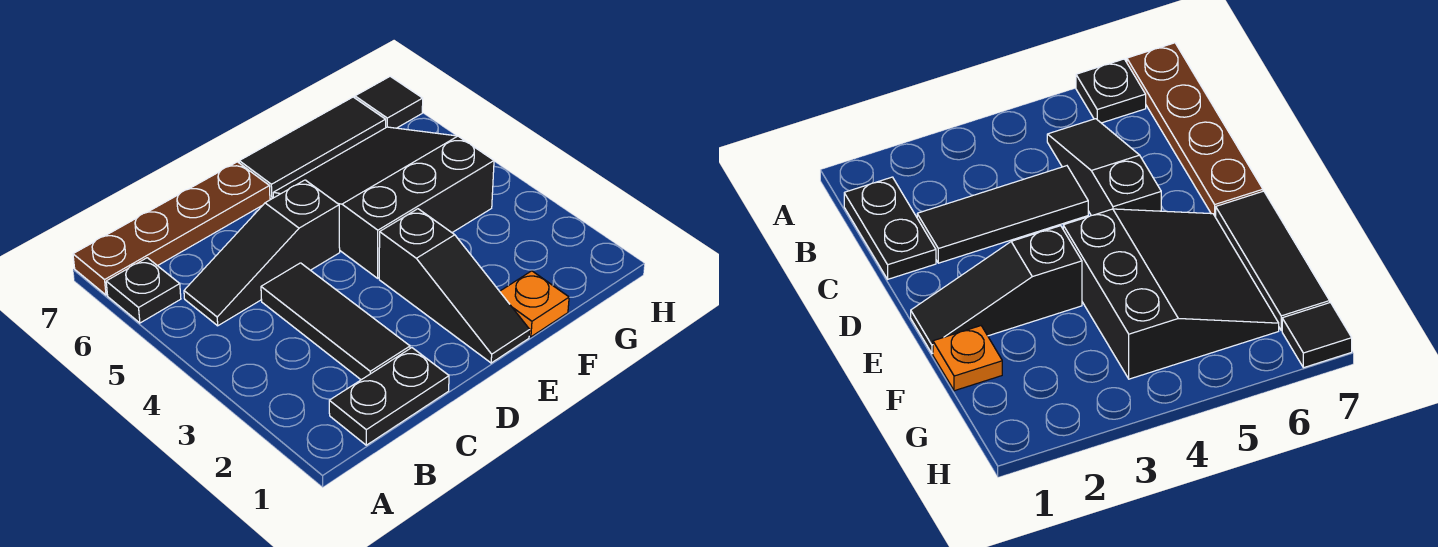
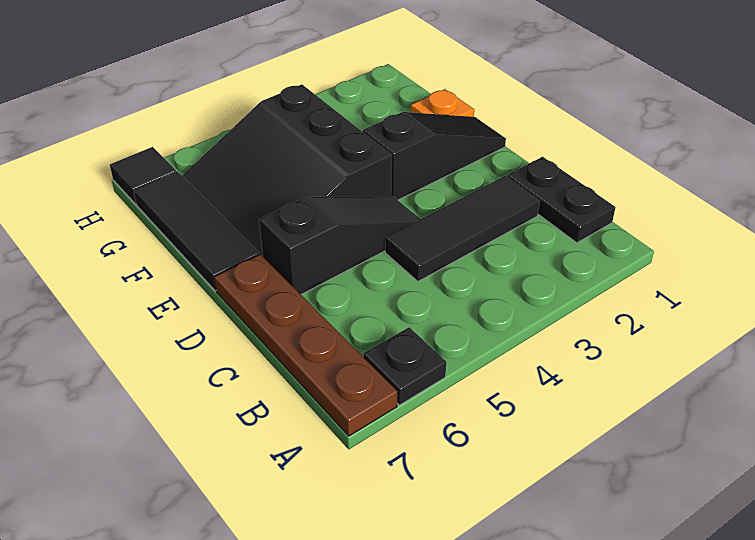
black slope B5:D5 level 1 top D -> black slope D4:D6 level 1 top 6

